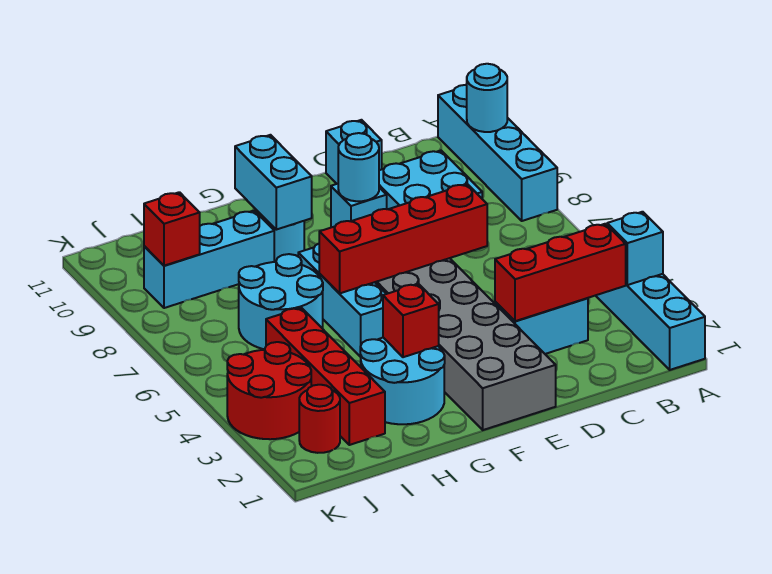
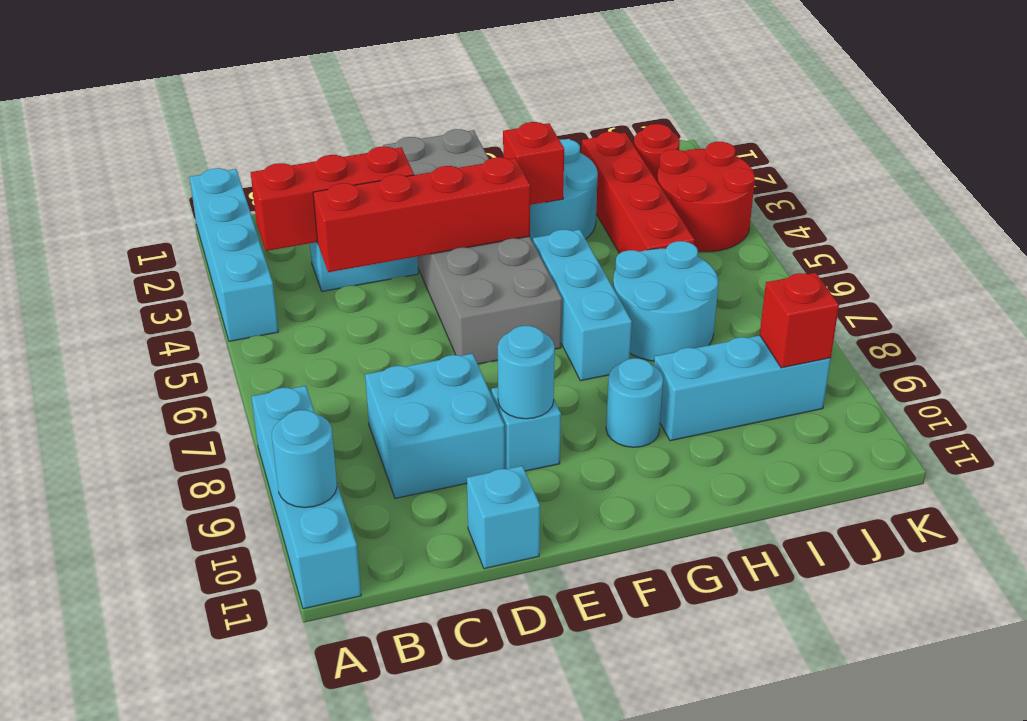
cyan brick A3 level 2 -> none
red brick D6:G6 level 2 -> red brick C4:F4 level 2
cyan brick G9:G10 level 2 -> none

